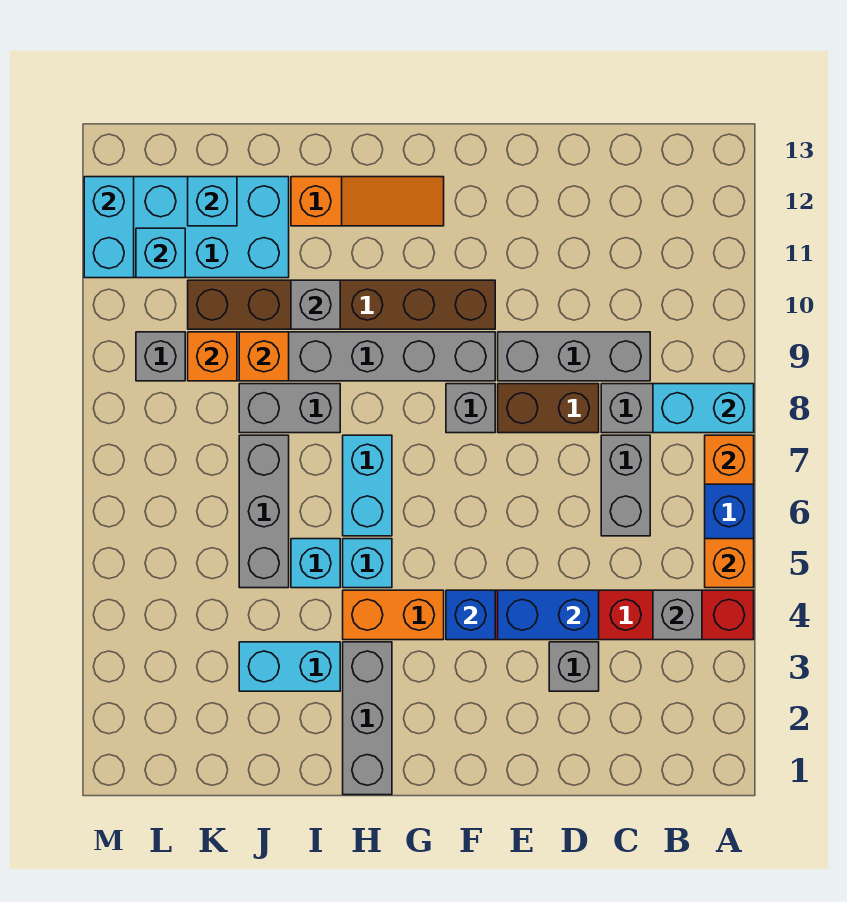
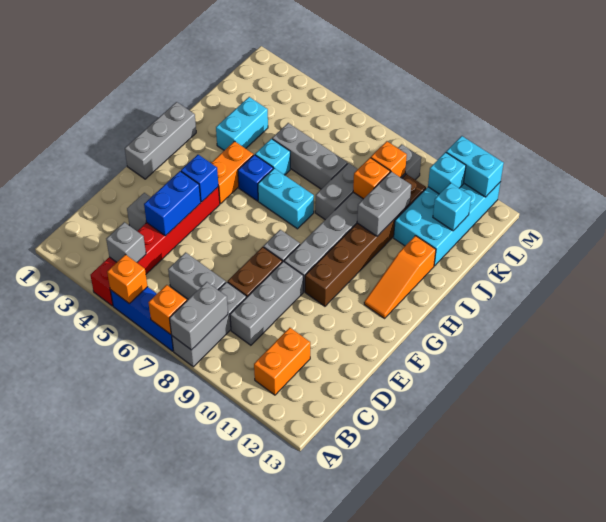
cyan brick A8:B8 level 2 -> grey brick A8:B8 level 2
none -> orange brick B11:C11 level 1
grey brick H1:H3 level 1 -> grey brick F1:H1 level 1
cyan brick H5 level 1 -> blue brick H5 level 1
grey brick I10 level 2 -> grey brick I10:J10 level 2

